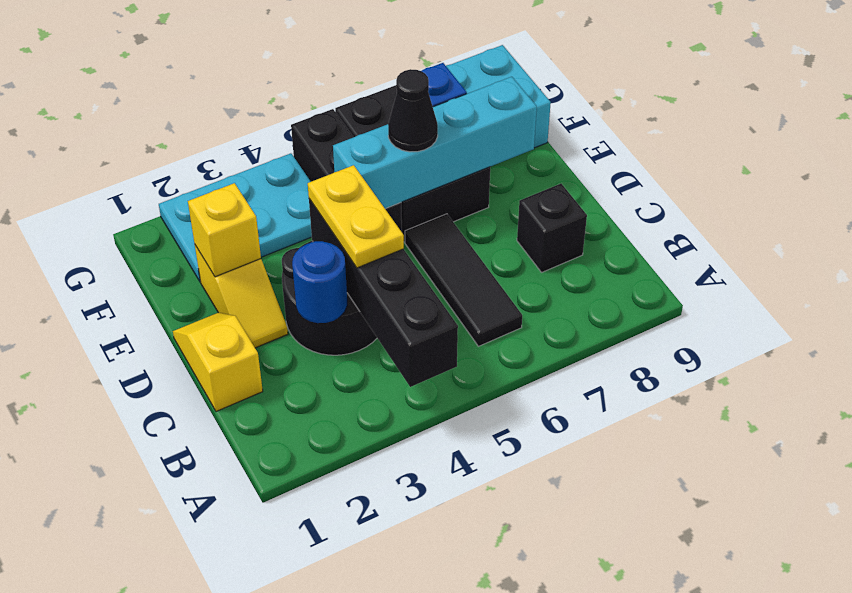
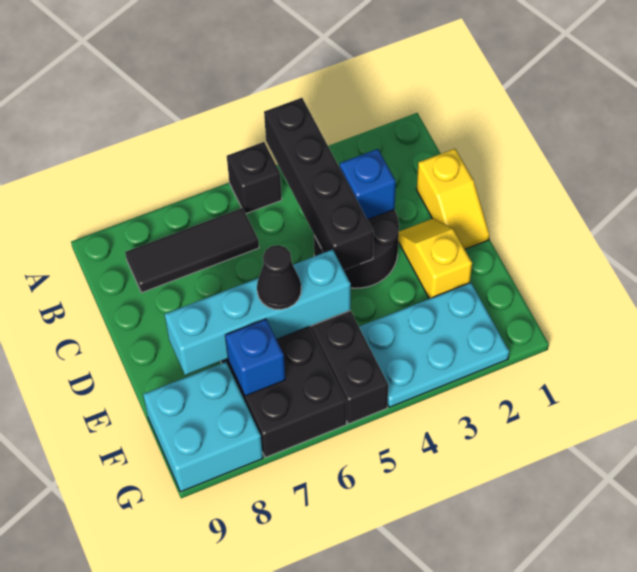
black tile B6:D6 level 1 -> black tile B6:B8 level 1
blue round brick C3 level 2 -> blue brick C3 level 2
yellow plate C4:D4 level 3 -> none
black brick C8 level 1 -> black brick A5 level 1
yellow brick E2 level 2 -> none

